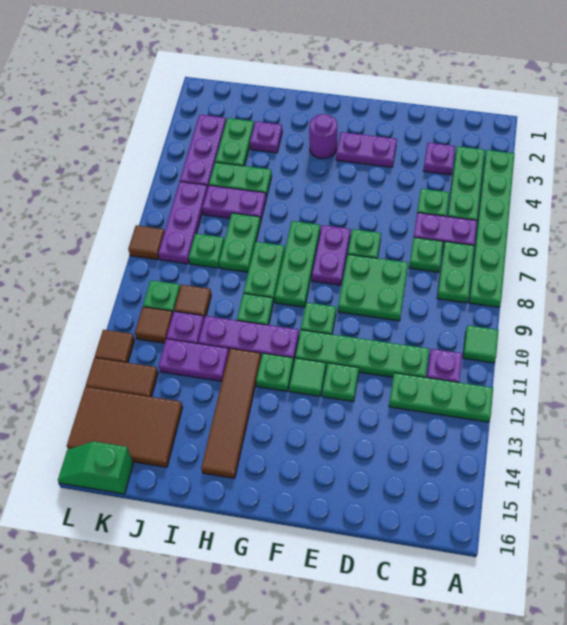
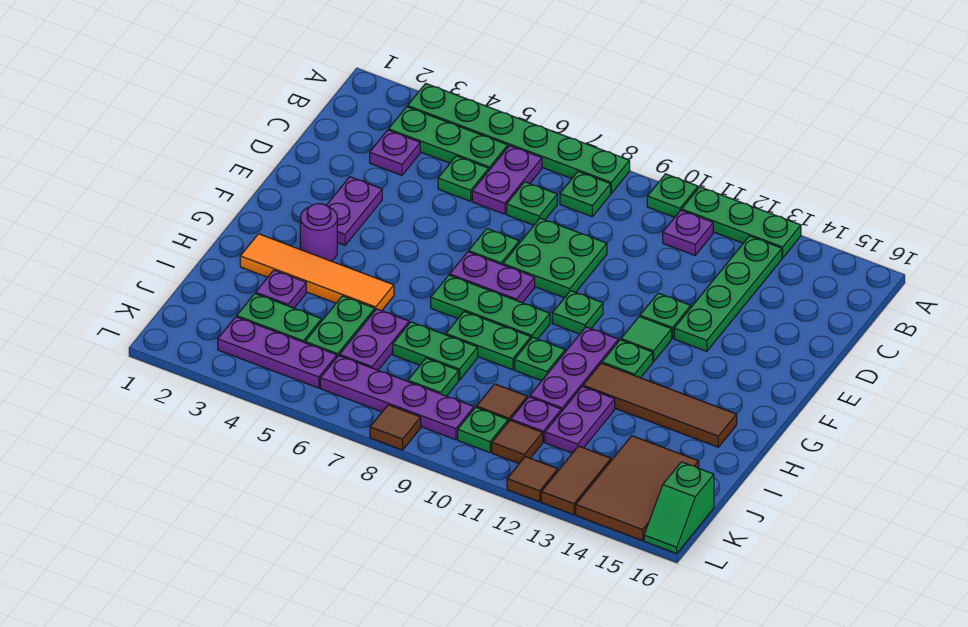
green tile A10 level 1 -> green plate A10 level 1
green plate A12:C12 level 1 -> green plate A11:A13 level 1
green plate B7:B8 level 1 -> green plate B8 level 1
green plate C11:F11 level 1 -> green plate B13:E13 level 1
none -> orange tile H2:H5 level 1
purple plate K6:K8 level 1 -> purple plate K6:K9 level 1

